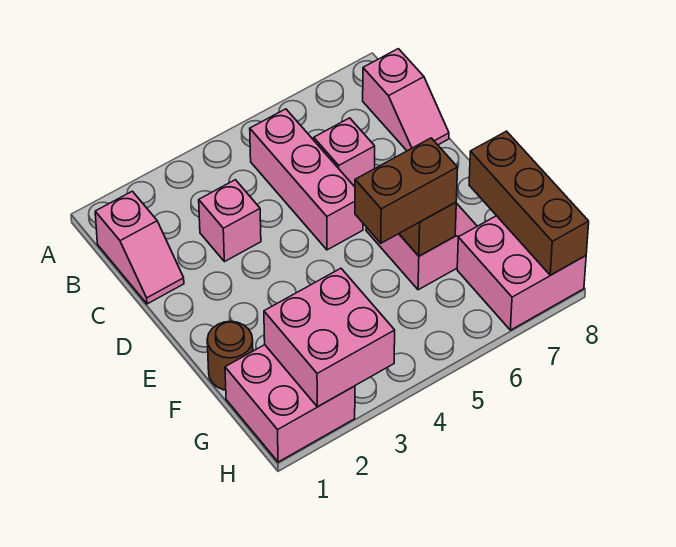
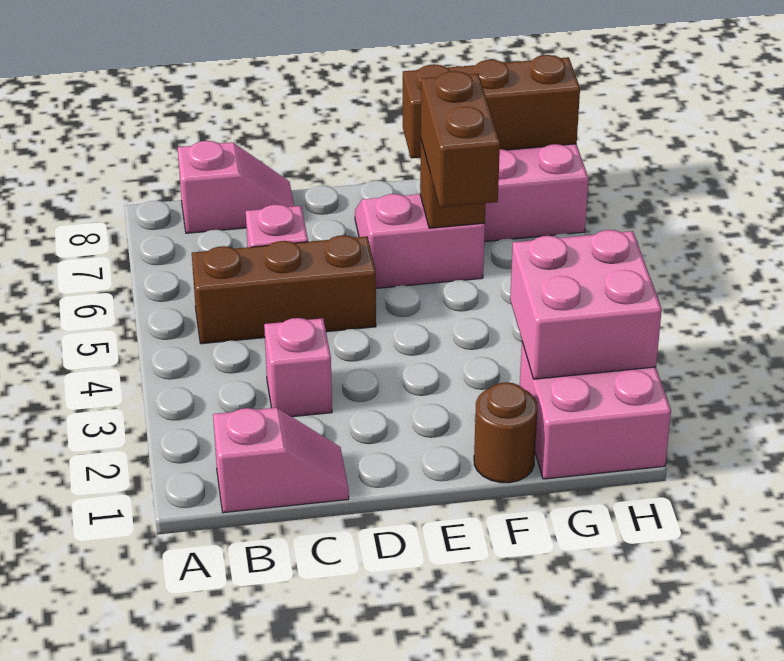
pink brick B5:D5 level 1 -> brown brick B5:D5 level 1

